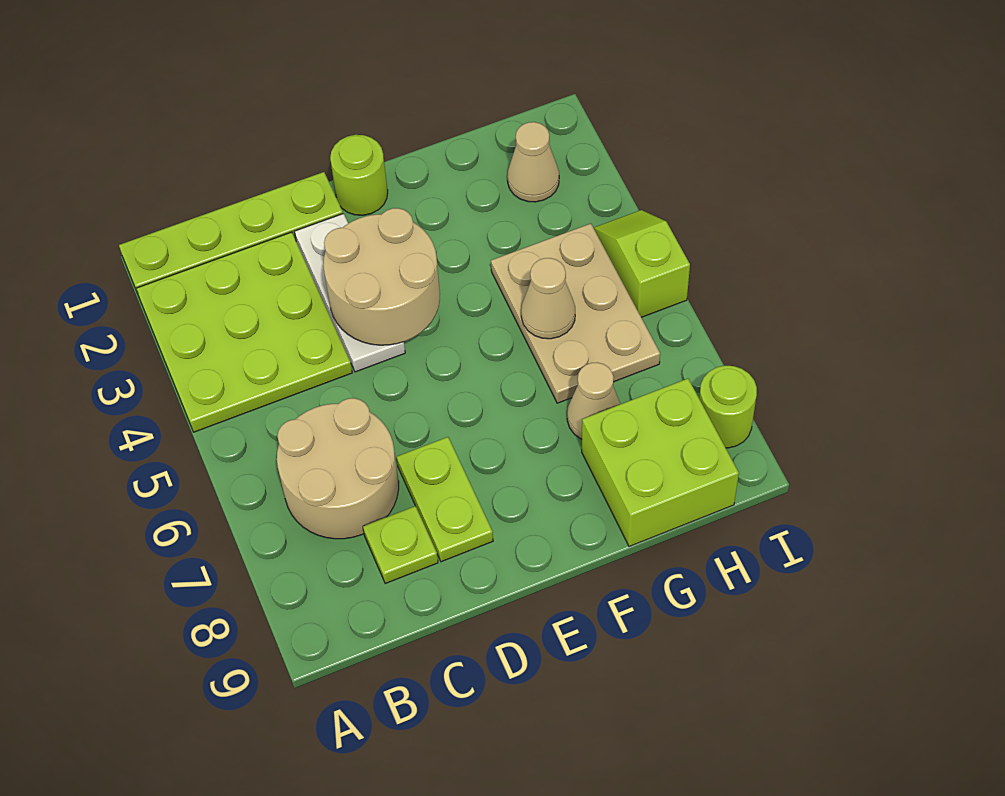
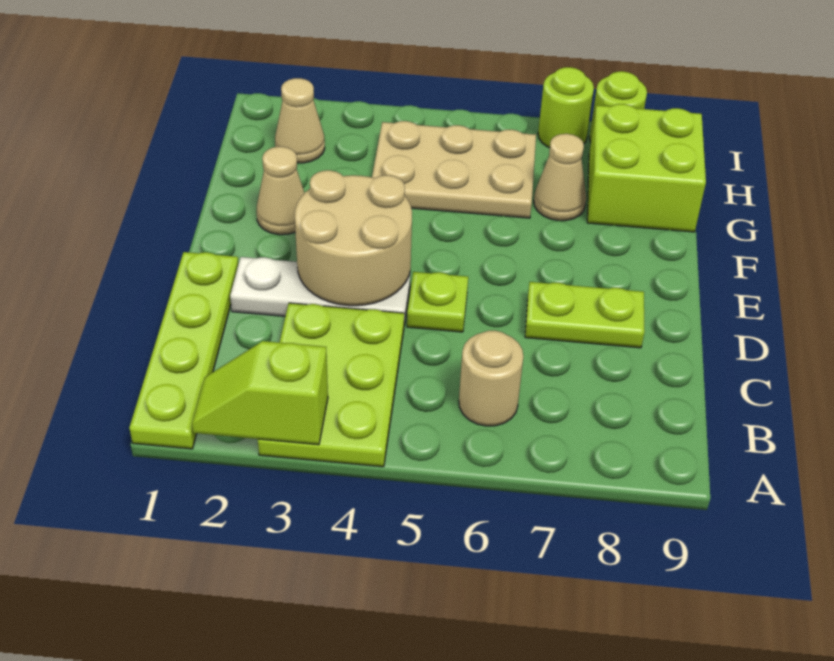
lime plate A2:C4 level 1 -> lime plate A3:C4 level 1
tan round brick B6:C7 level 1 -> tan round brick B6 level 1
lime plate C8 level 1 -> lime plate D5 level 1
lime round brick E1 level 1 -> lime round brick I7 level 1
tan cone G5 level 2 -> tan cone F2 level 1
lime slope I4:I5 level 1 top 5 -> lime slope A2:A3 level 2 top 3

